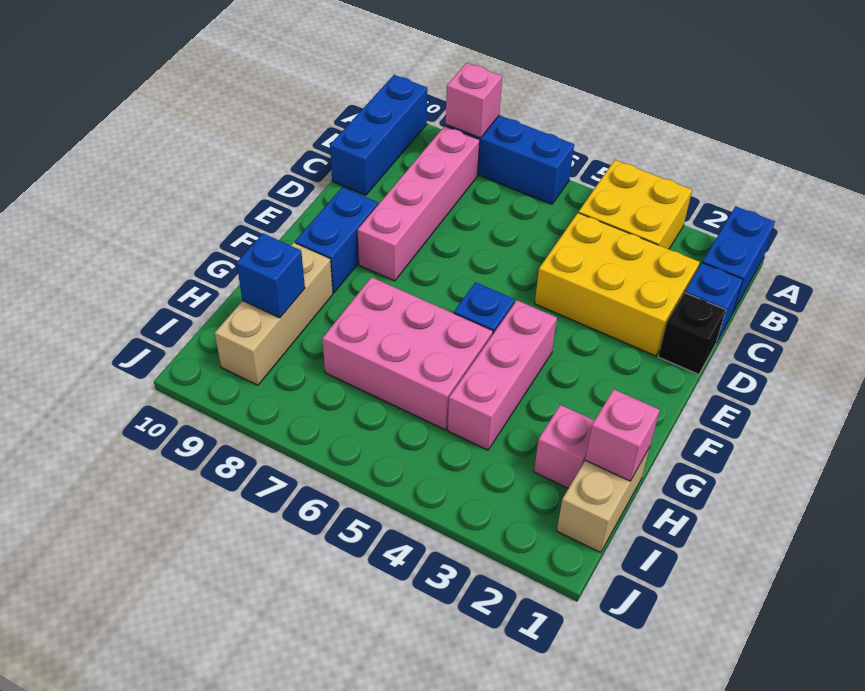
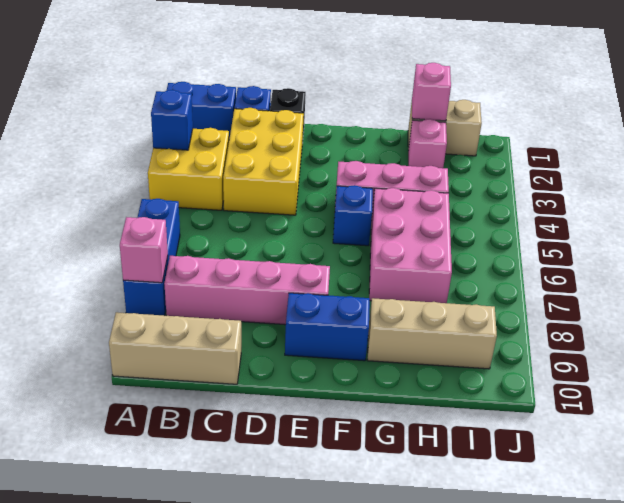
blue brick A10:C10 level 1 -> tan brick A10:C10 level 1
blue brick H9 level 2 -> blue brick A3 level 2

